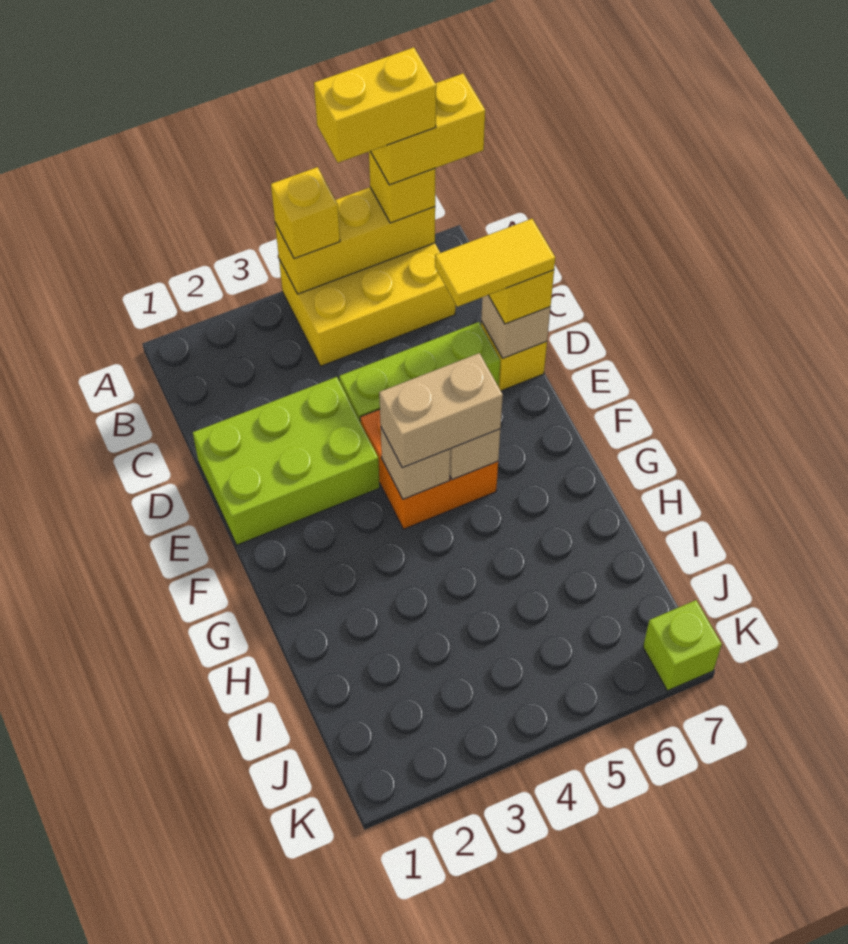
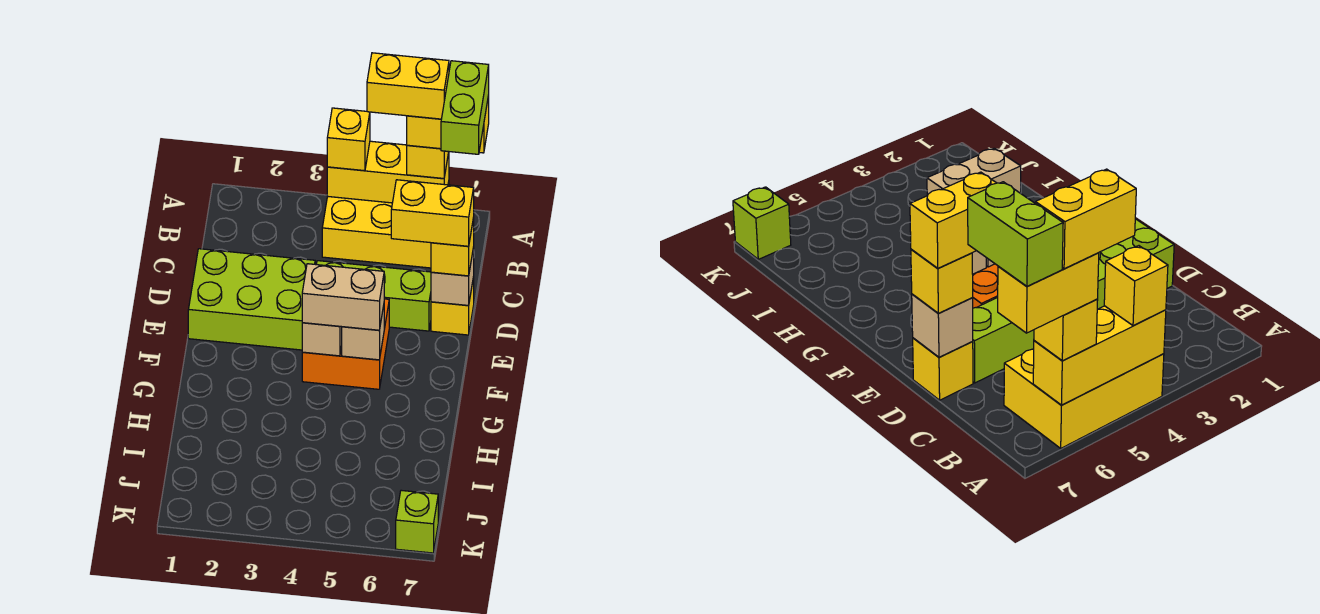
none -> lime brick A7:B7 level 5
yellow tile D6:D7 level 4 -> yellow brick D6:D7 level 4

